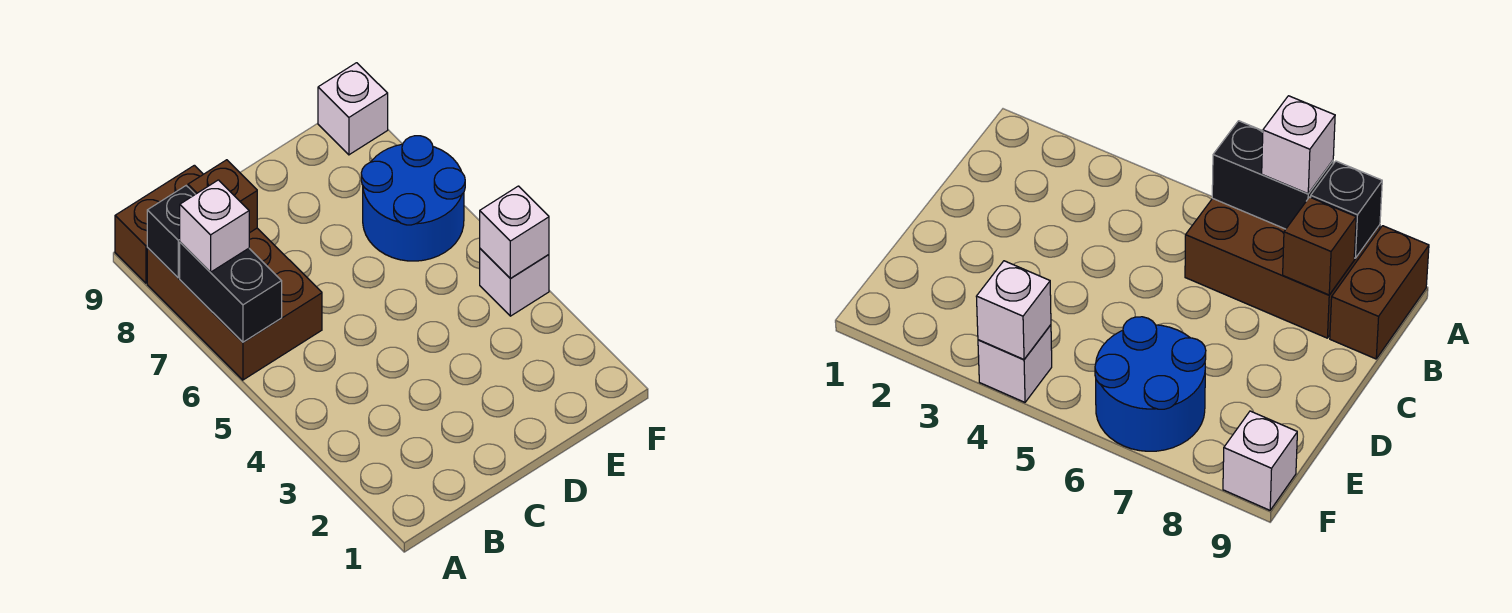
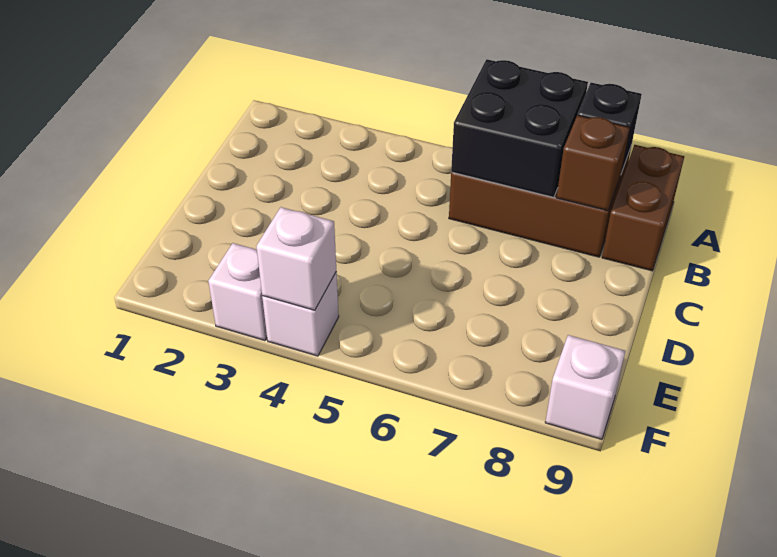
black brick A6:A7 level 2 -> black brick A6:B7 level 2
white brick A7 level 3 -> white brick F3 level 1
blue round brick E6:F7 level 1 -> none

